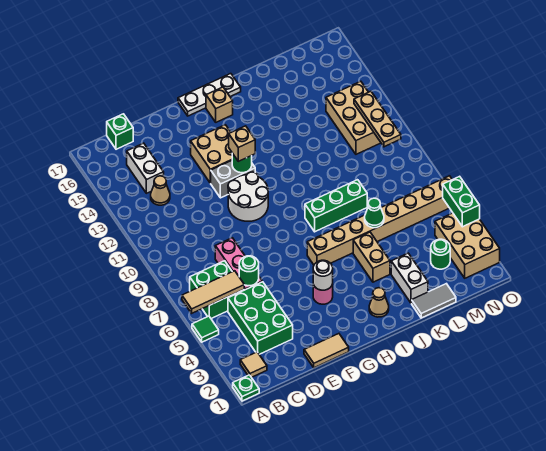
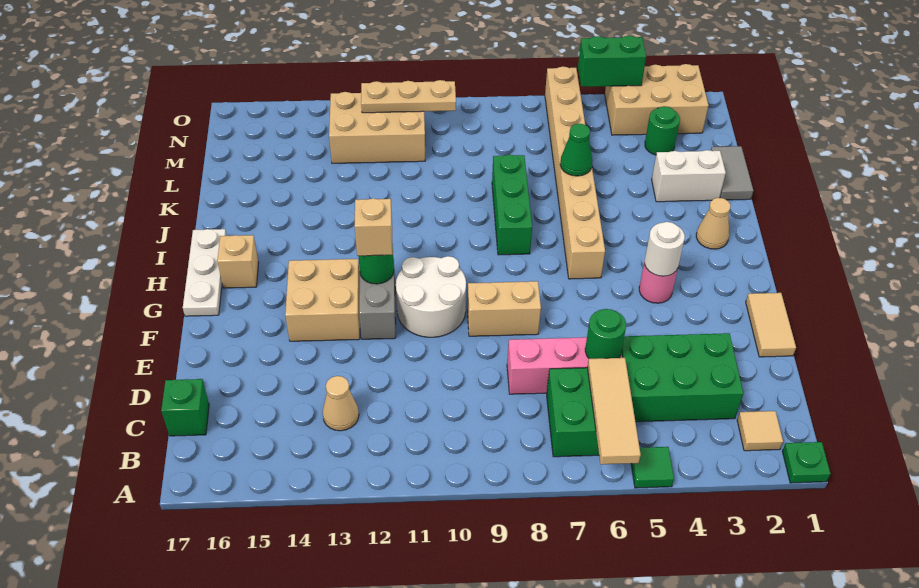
white brick C14:C15 level 1 -> none
tan brick J4:J5 level 1 -> tan brick F8:F9 level 1

